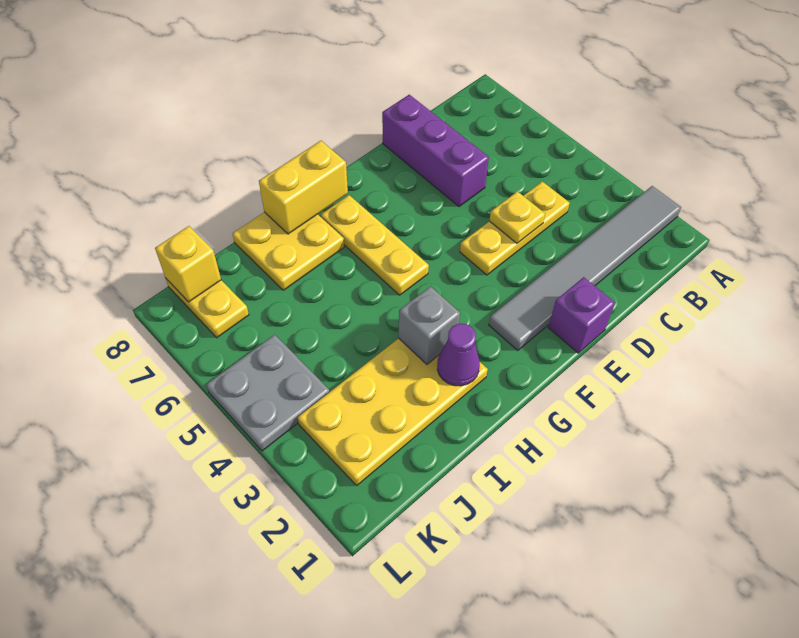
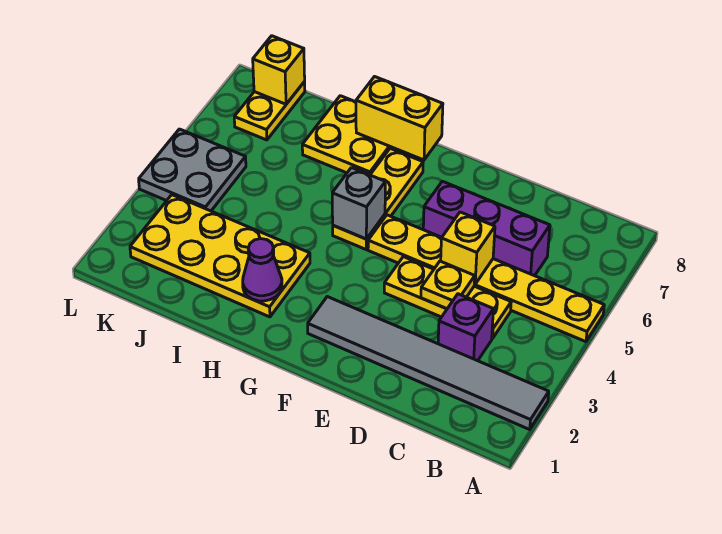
none -> yellow plate A5:F5 level 1
none -> yellow brick D5 level 2
purple brick D6:D8 level 1 -> purple brick C6:E6 level 1
purple brick E1 level 1 -> purple brick C3 level 1
grey brick H3 level 2 -> grey brick G5 level 2

